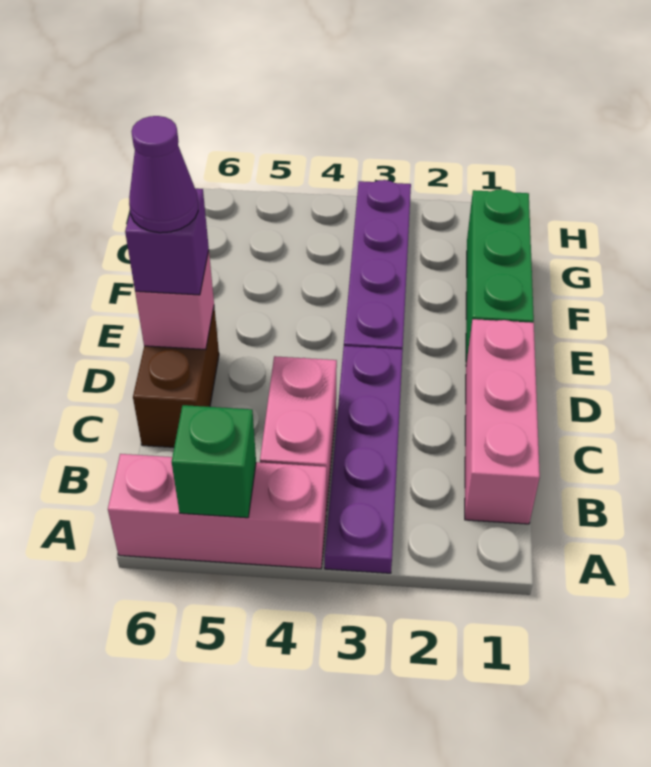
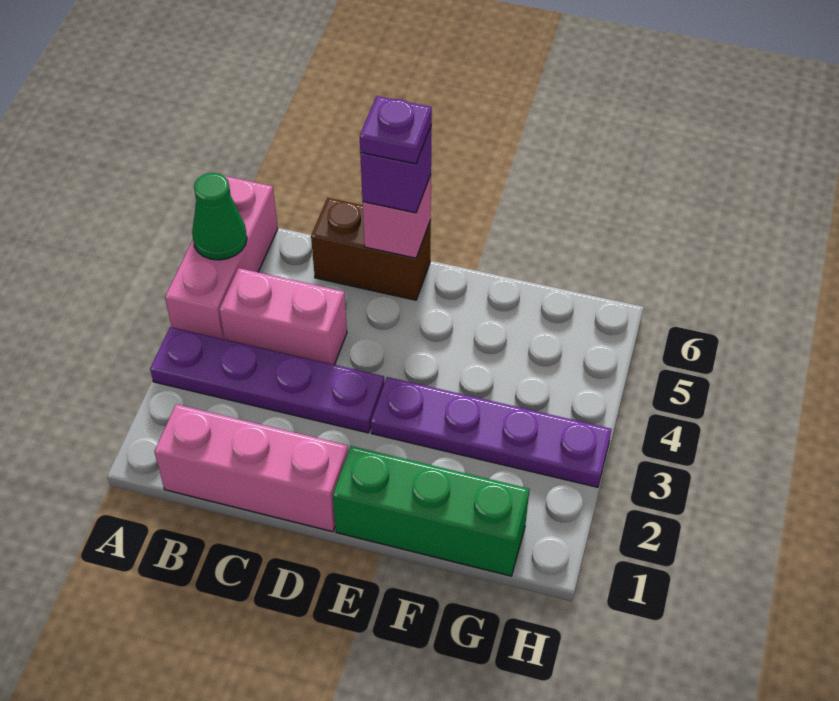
green brick A5 level 2 -> green cone A5 level 2
purple cone D6 level 4 -> purple plate D6 level 4

